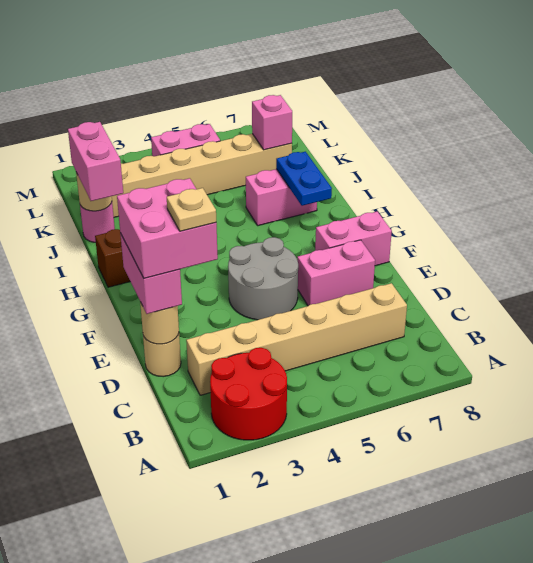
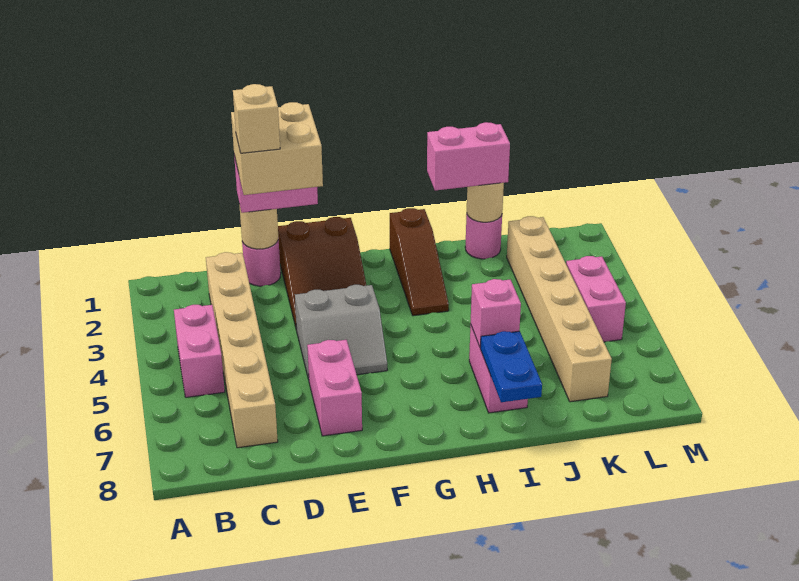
red round brick A2:B3 level 1 -> none
tan round brick D1 level 1 -> pink round brick D1 level 1
pink brick D1:E2 level 4 -> tan brick D1:E2 level 4
tan plate D2 level 5 -> tan brick D2 level 5
none -> brown slope E1:F3 level 1 top 1
grey round brick E4:F5 level 1 -> grey slope E4:F5 level 1 top 4
pink brick F7:F8 level 1 -> pink brick B4:B5 level 1
blue plate H7:I7 level 2 -> blue plate I7:I8 level 2
pink brick K7 level 2 -> pink brick I6 level 2

